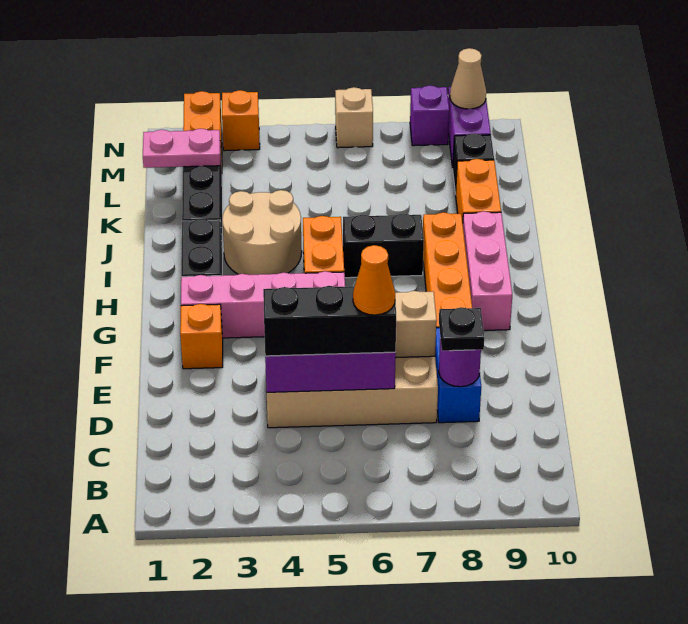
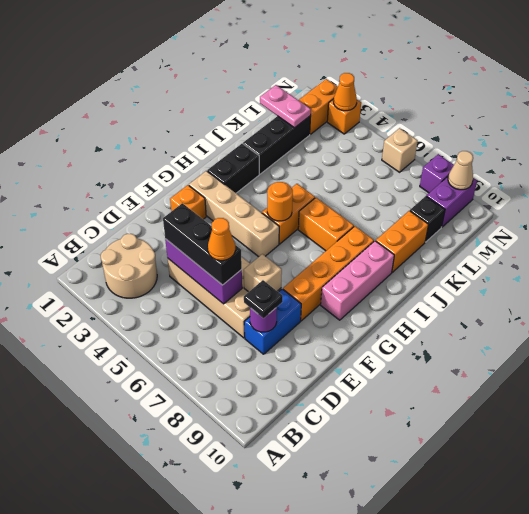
pink brick G2:G5 level 1 -> tan brick G2:G5 level 1
none -> orange round brick H5 level 2
tan round brick I3:J4 level 1 -> tan round brick B2:C3 level 1
black brick I6:I7 level 1 -> orange brick I6:I7 level 1
none -> orange cone N3 level 2

